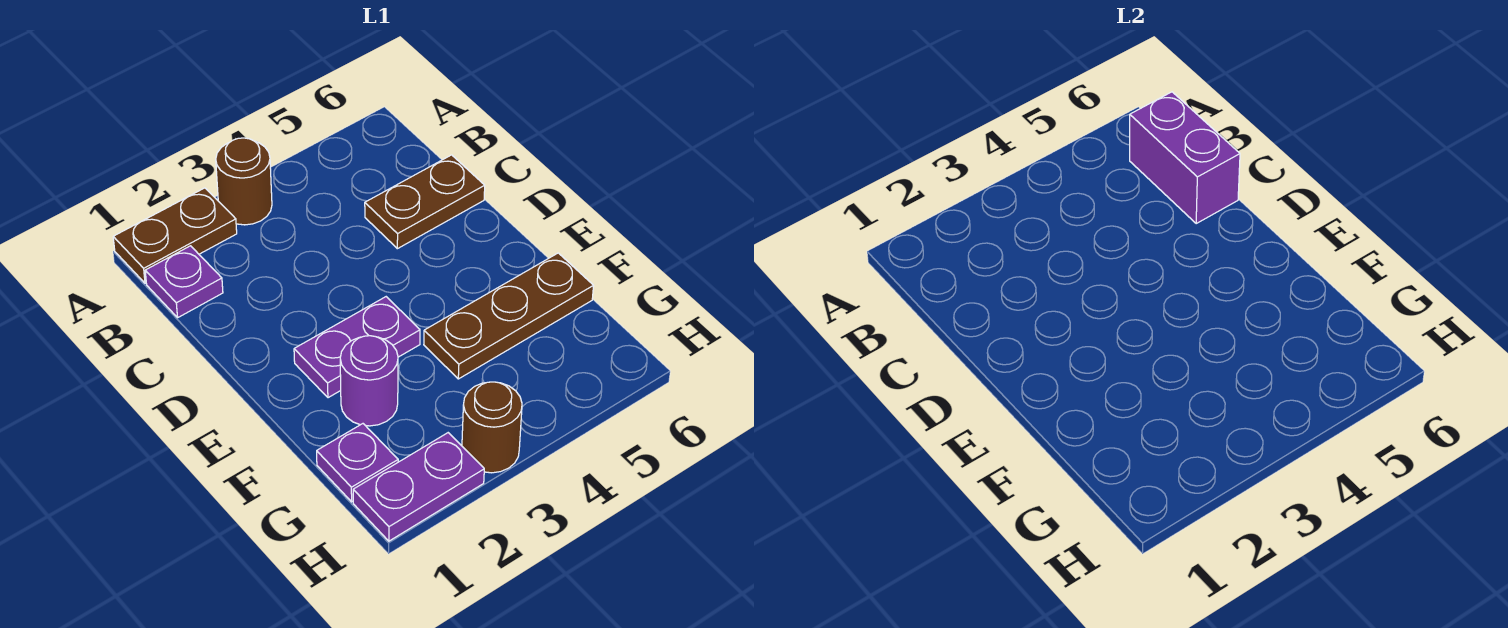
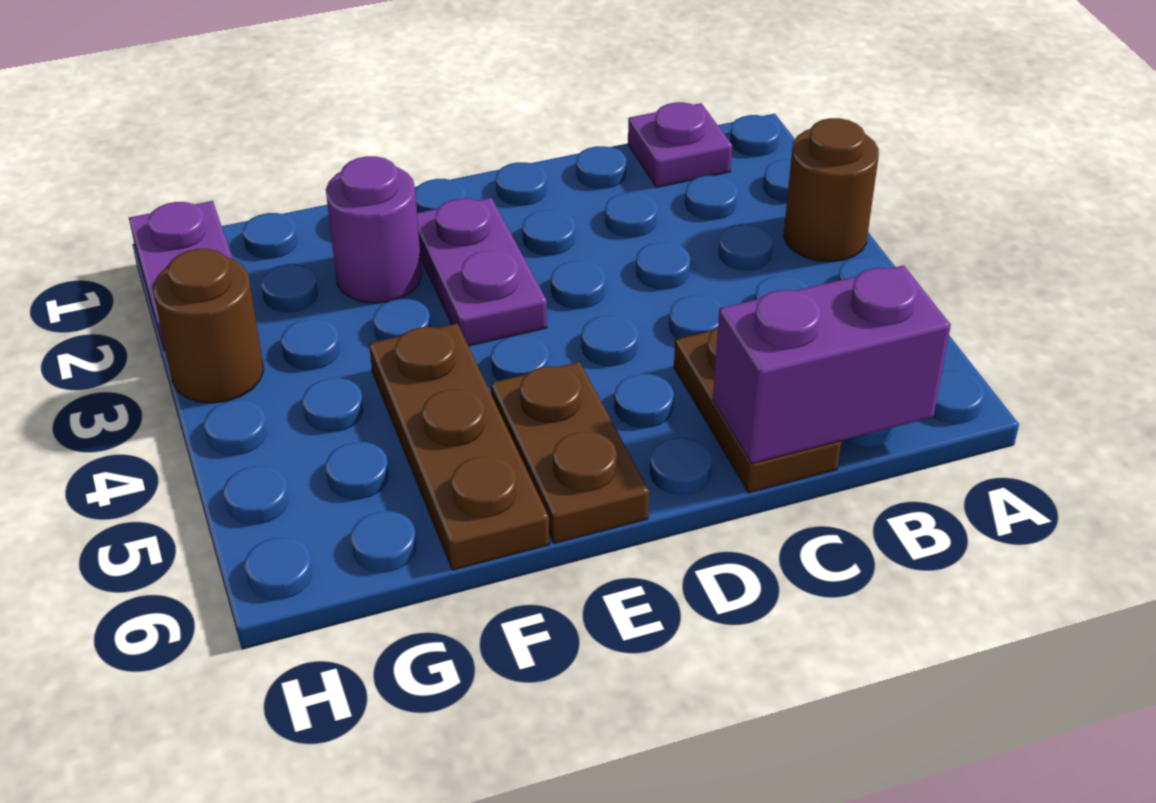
brown plate A1:A2 level 1 -> brown plate E5:E6 level 1
purple plate G1 level 1 -> none

